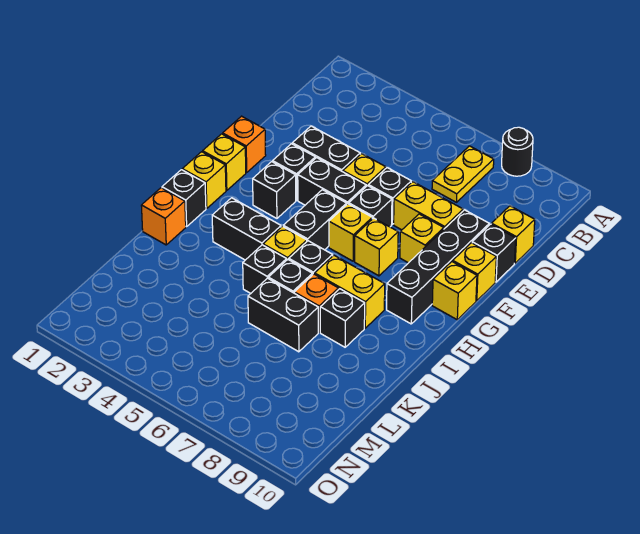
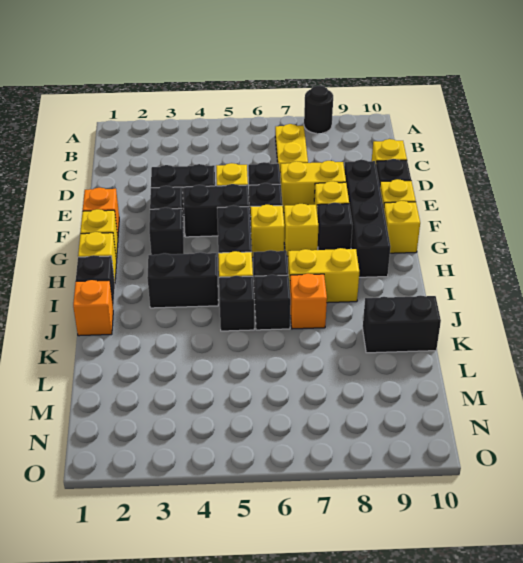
black brick J8 level 1 -> black brick G8 level 1
black brick K6:K7 level 1 -> black brick K9:K10 level 1

